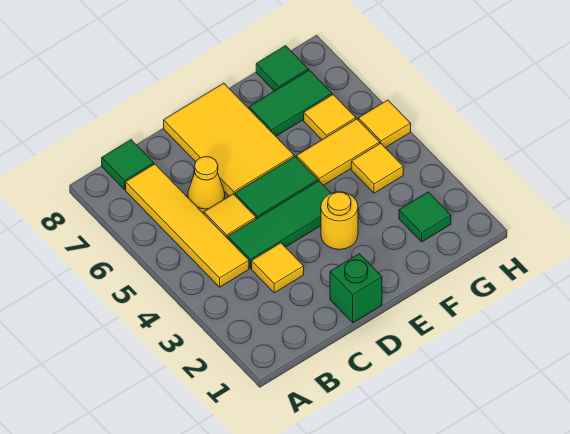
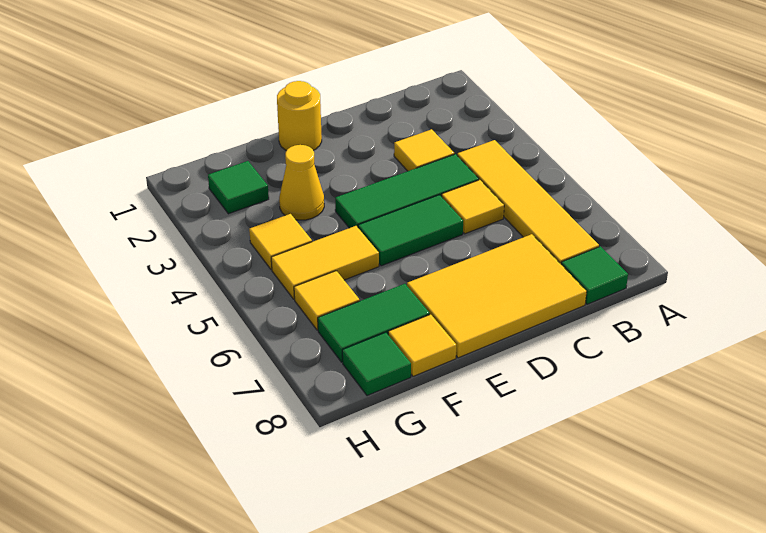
yellow cone C6 level 1 -> yellow cone F3 level 1
green brick D1 level 1 -> none
yellow tile D6:E8 level 1 -> yellow tile C7:E8 level 1
yellow round brick E3 level 1 -> yellow round brick E1 level 1
yellow tile H5 level 1 -> yellow tile F8 level 1

